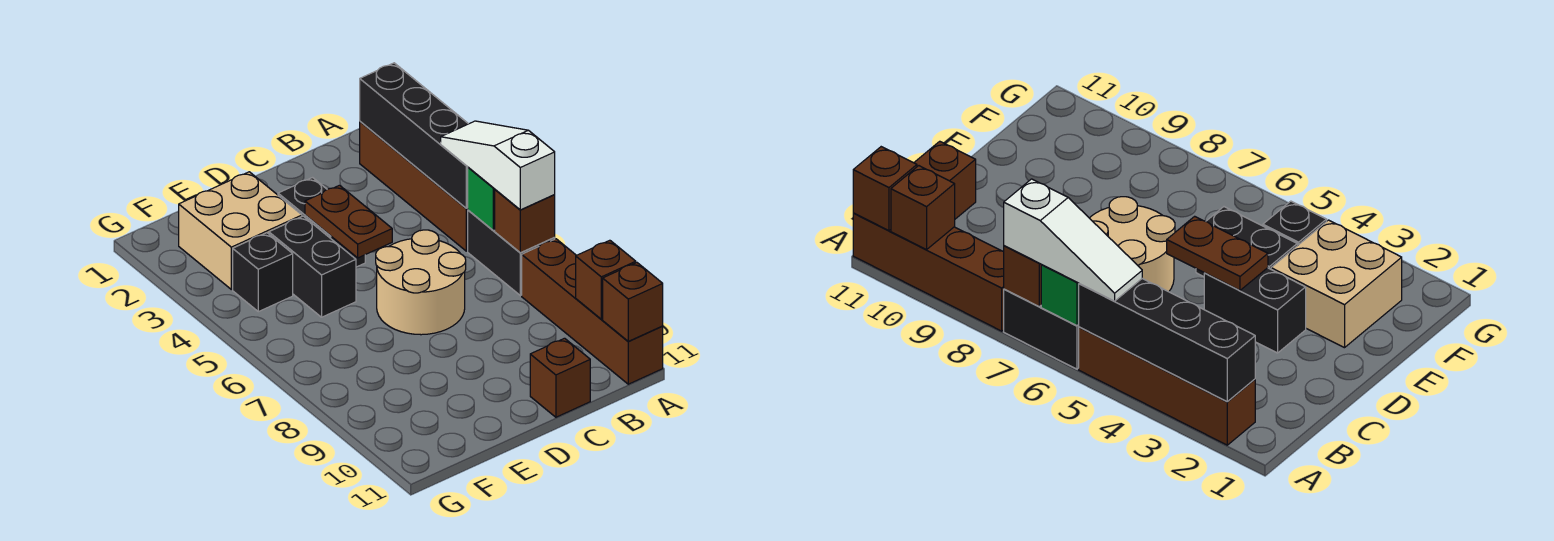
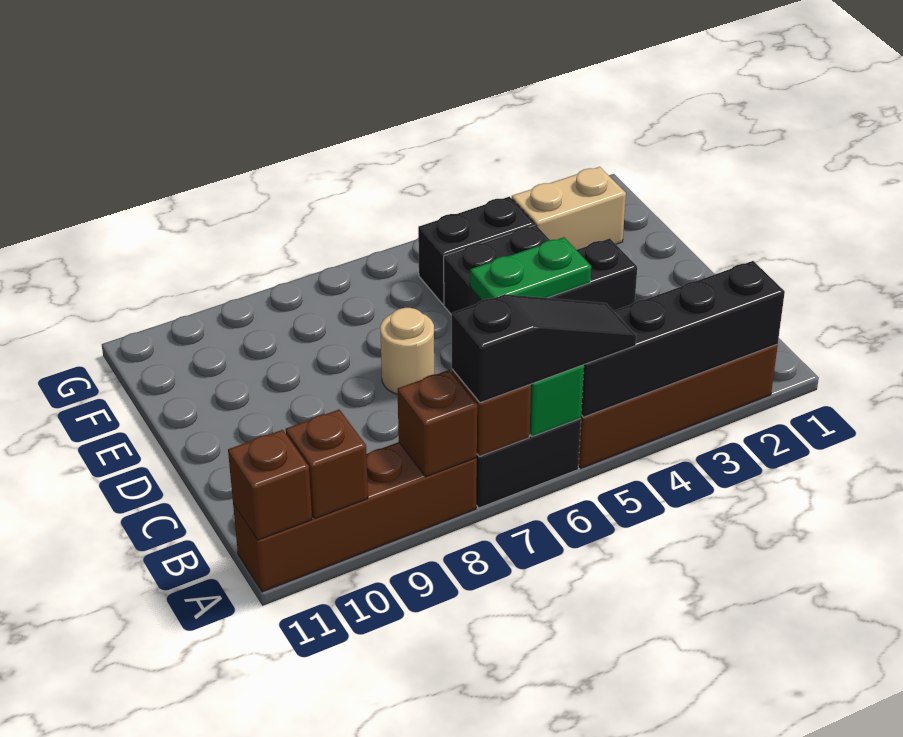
white slope A5:A7 level 3 top 7 -> black slope A5:A7 level 3 top 7
tan round brick C6:D7 level 1 -> tan round brick D7 level 1
brown brick C11 level 1 -> brown brick A8 level 2
brown plate D4:D5 level 2 -> green plate D4:D5 level 2
tan brick E2:F3 level 1 -> tan brick F2:F3 level 1
black brick F4 level 1 -> black brick F4:F5 level 1

